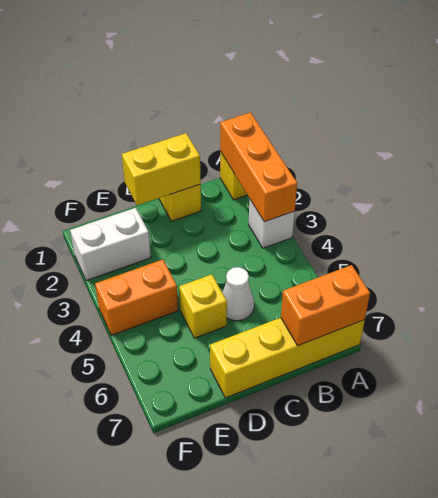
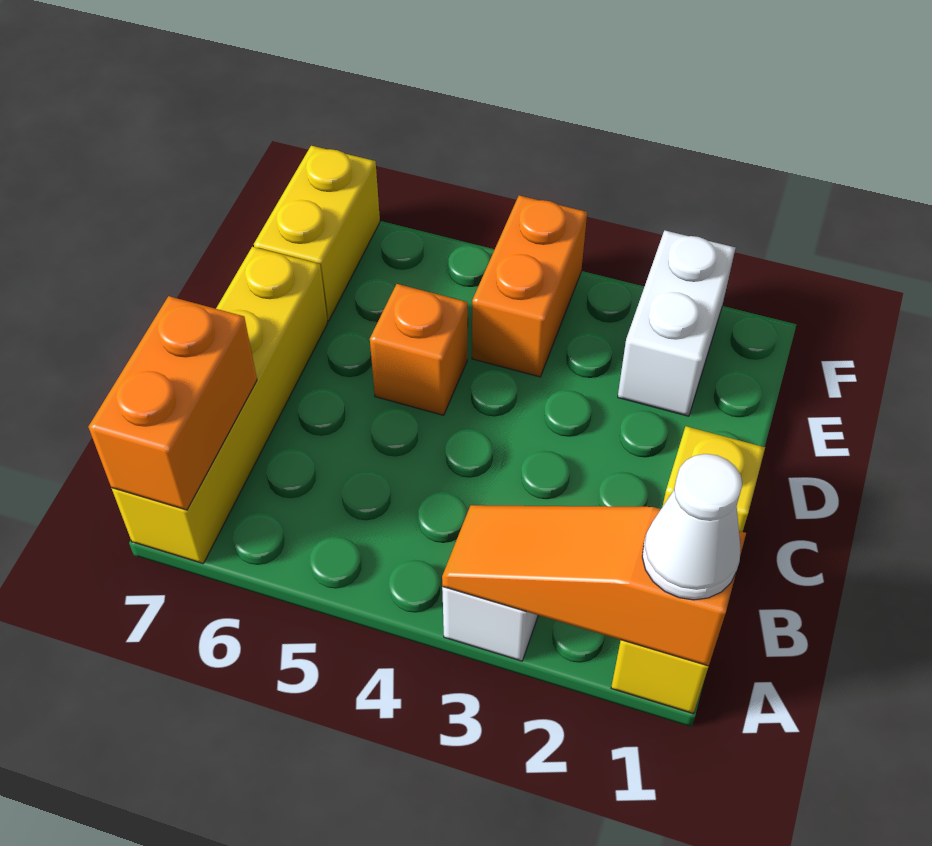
orange brick A1:A3 level 2 -> orange slope A1:A3 level 2 top 1
yellow brick C1:D1 level 2 -> yellow brick E7:F7 level 1
white cone C5 level 1 -> white cone A1 level 3
yellow brick D5 level 1 -> orange brick D5 level 1

